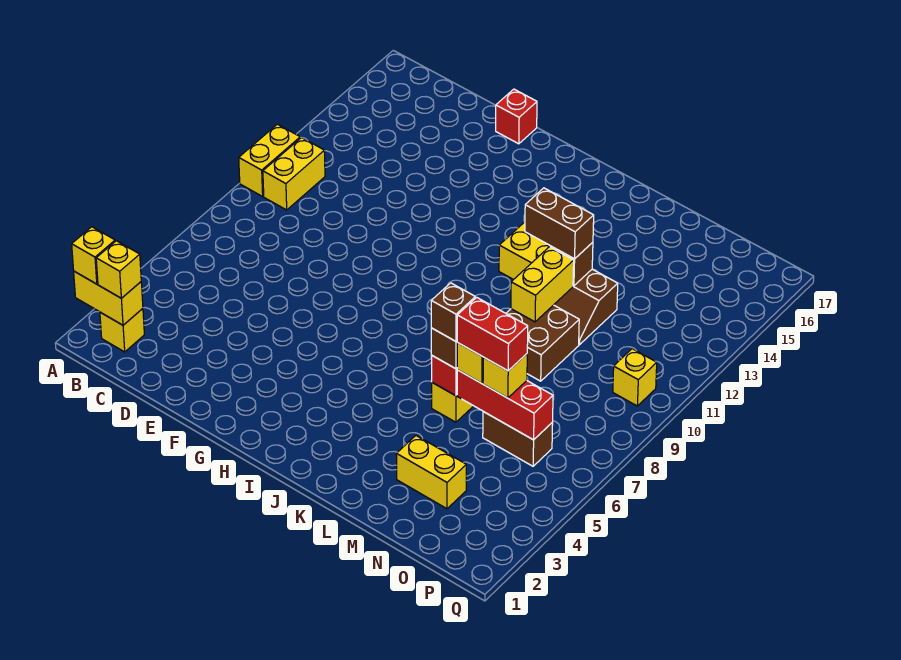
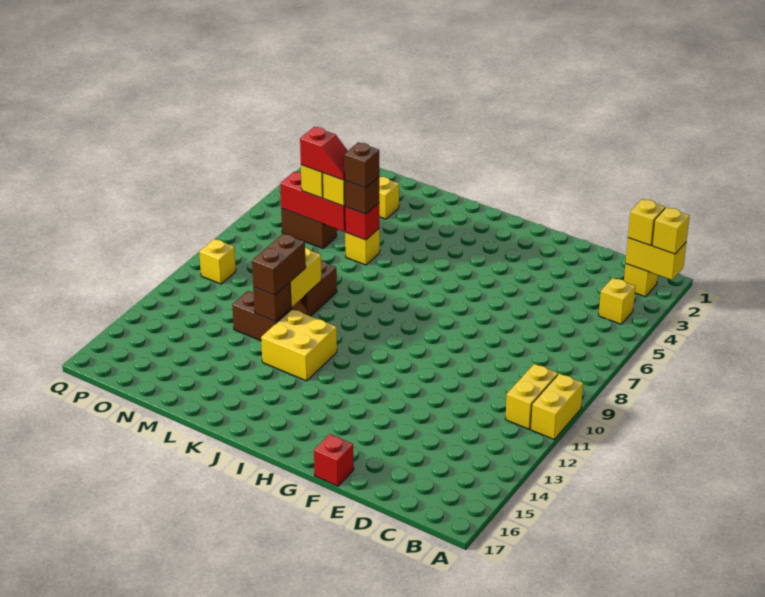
none -> yellow brick B4 level 1
brown brick K12:L12 level 3 -> brown brick L11:L12 level 3
red brick M6:N6 level 4 -> red slope M6:N6 level 4 top N

